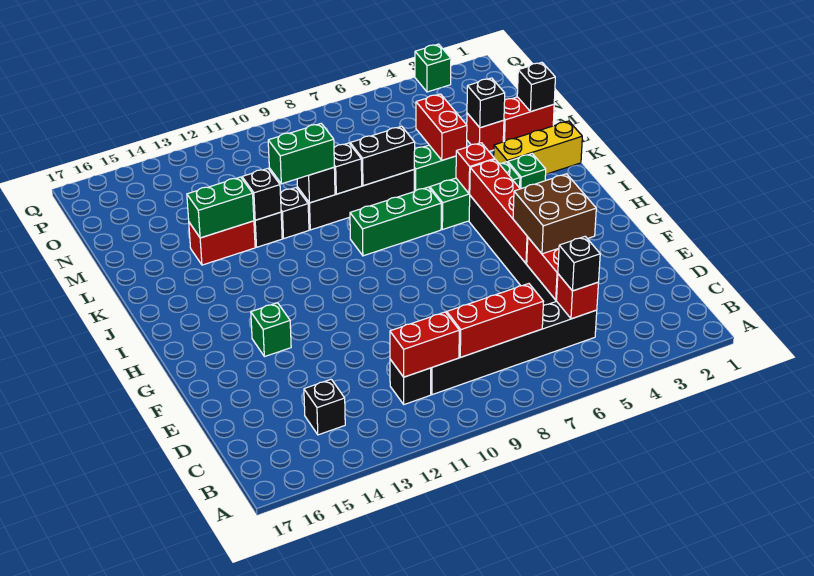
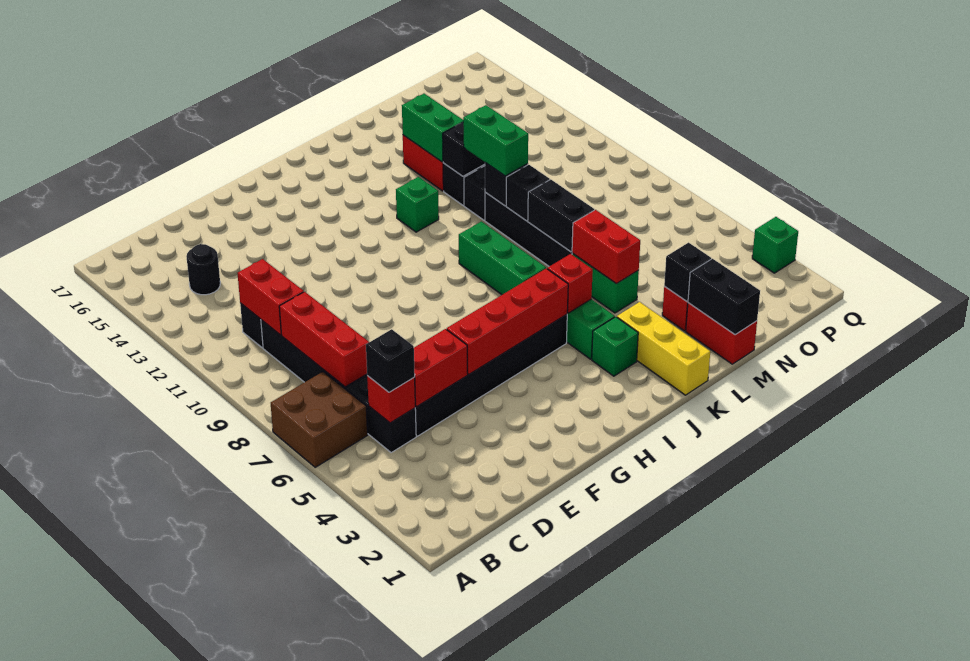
black brick C14 level 1 -> black round brick C14 level 1
brown brick E4:F5 level 3 -> brown brick A6:B7 level 1
green brick G14 level 1 -> green brick J12 level 1
red brick L5:M5 level 2 -> red brick L5:L6 level 2
black brick M1 level 2 -> black brick M1:M2 level 2

